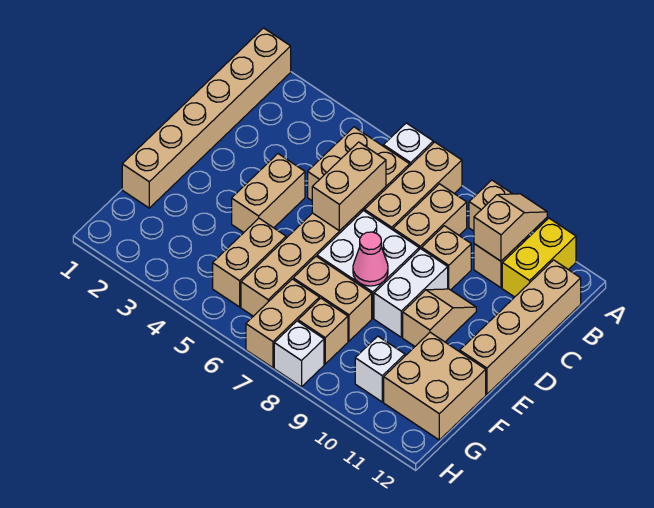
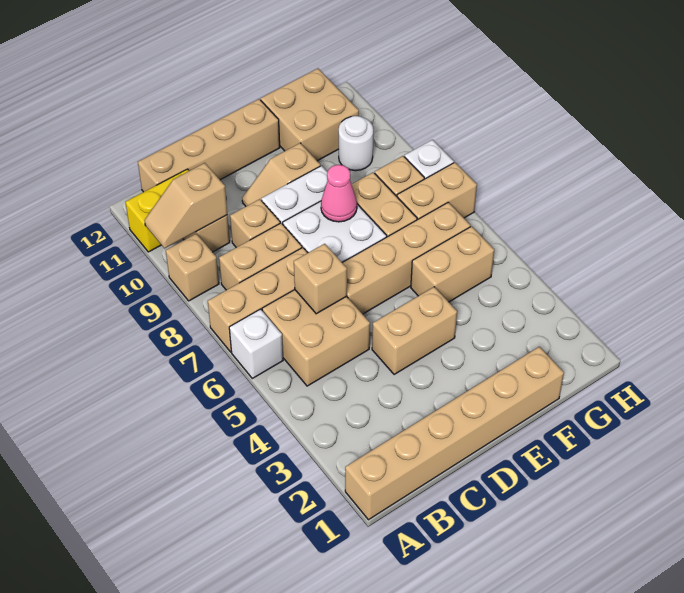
tan brick C6:D6 level 2 -> tan brick C6 level 2
white brick G10 level 1 -> white round brick G10 level 1

